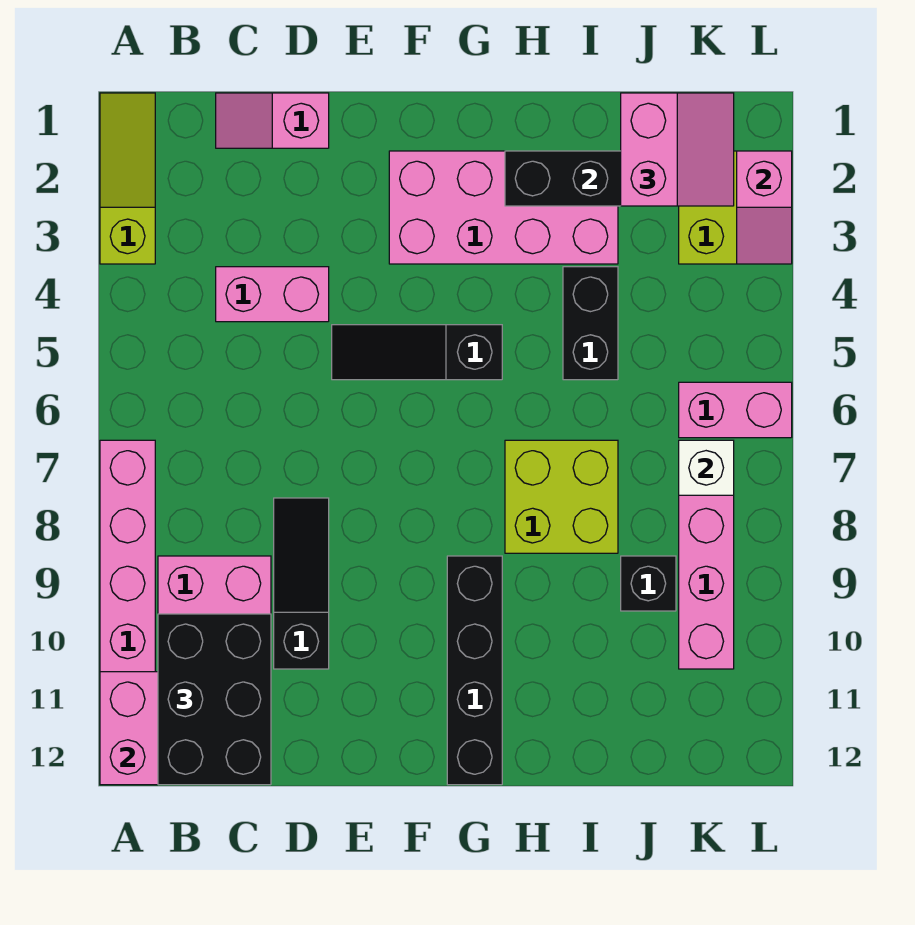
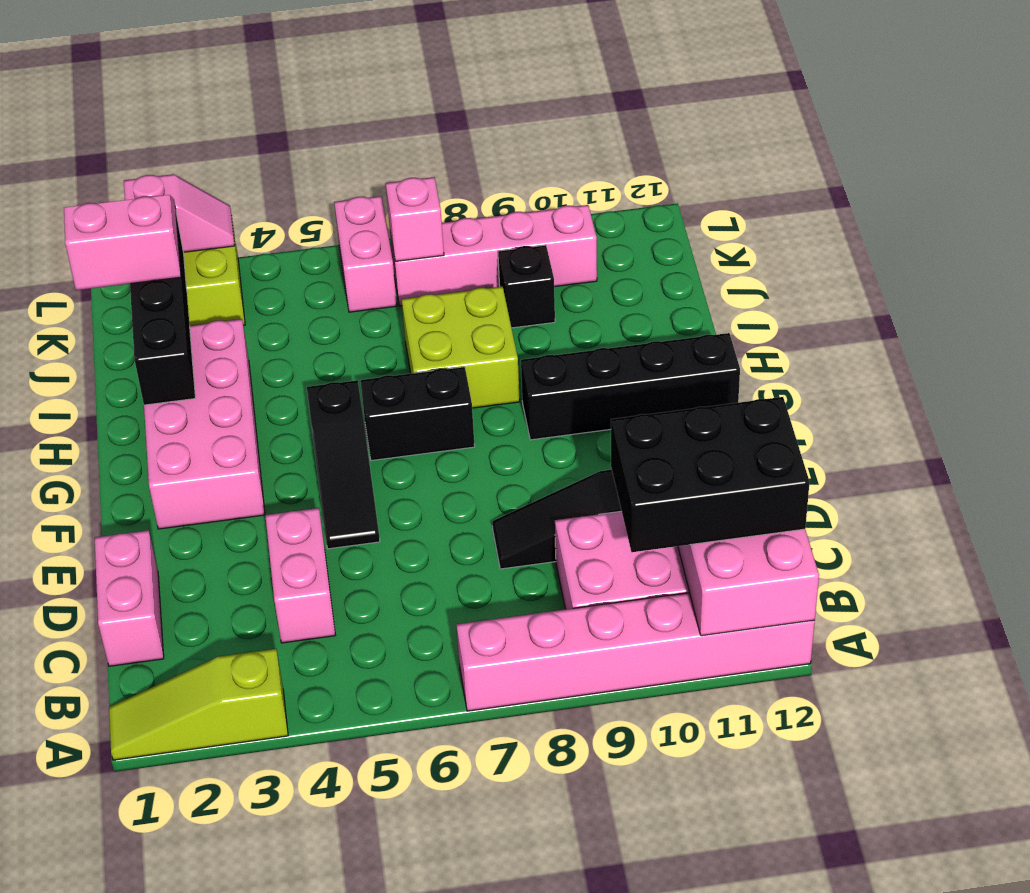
pink slope C1:D1 level 1 top D -> pink brick C1:D1 level 1
black brick I4:I5 level 1 -> black brick G6:G7 level 1
white brick K7 level 2 -> pink brick K7 level 2

